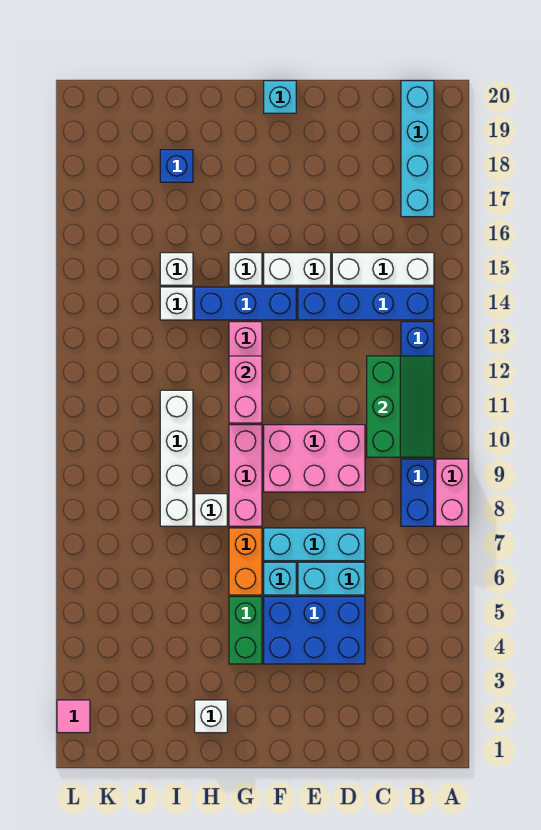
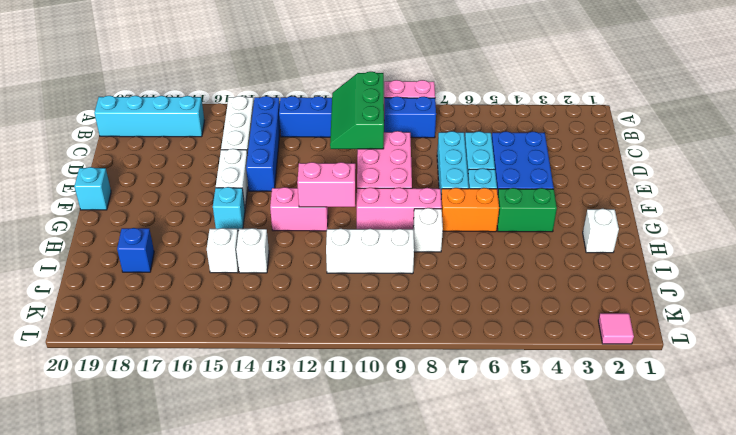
green slope B10:C12 level 2 top C -> green slope B10:D11 level 2 top 10
blue brick F14:H14 level 1 -> none
white brick G15 level 1 -> cyan brick G15 level 1
white brick I8:I11 level 1 -> white brick I9:I11 level 1

